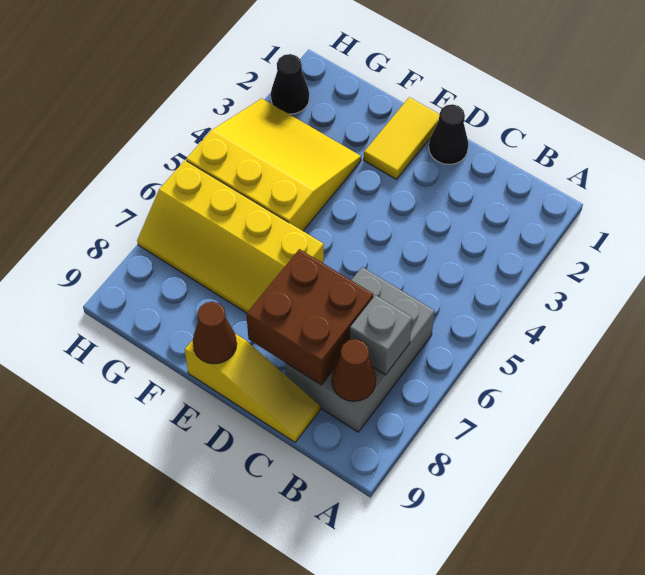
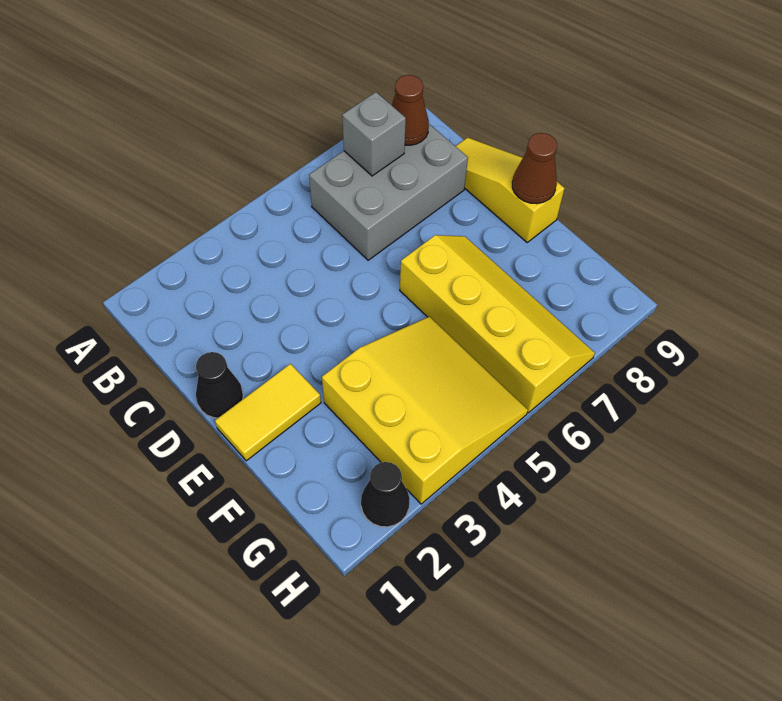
brown brick C7:D8 level 2 -> none
yellow slope F3:H5 level 1 top 5 -> yellow slope F3:H5 level 1 top 3

